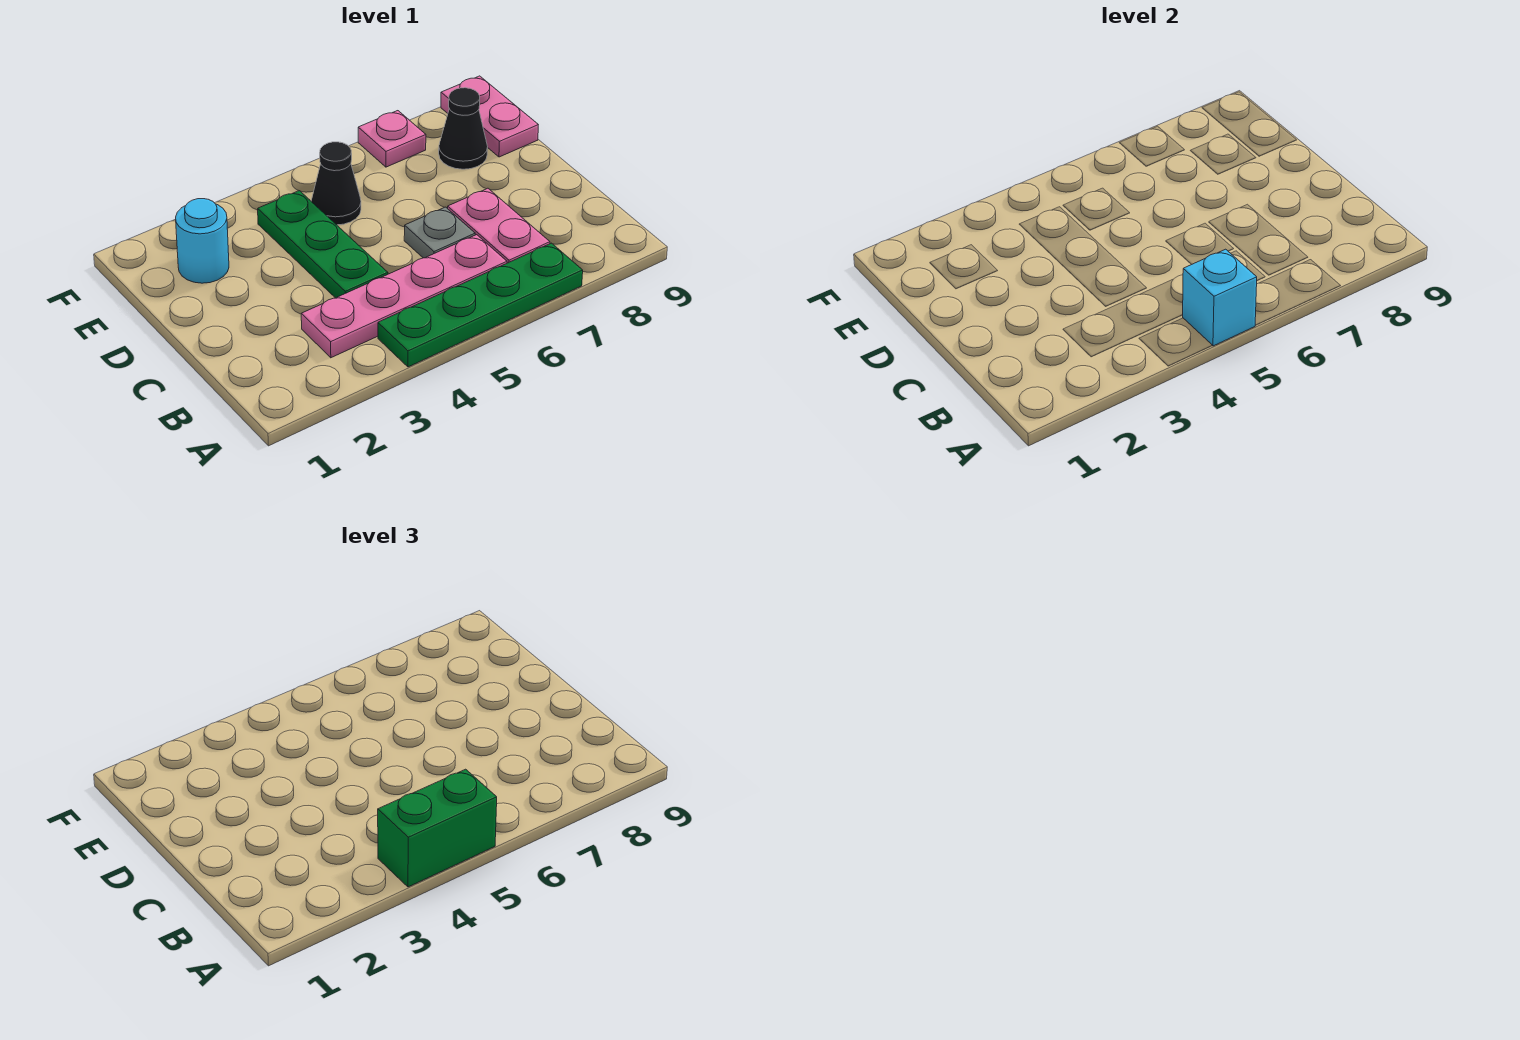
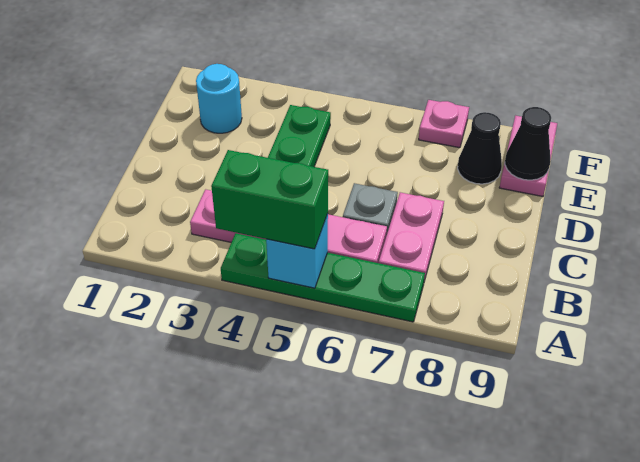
black cone E5 level 1 -> black cone E9 level 2

